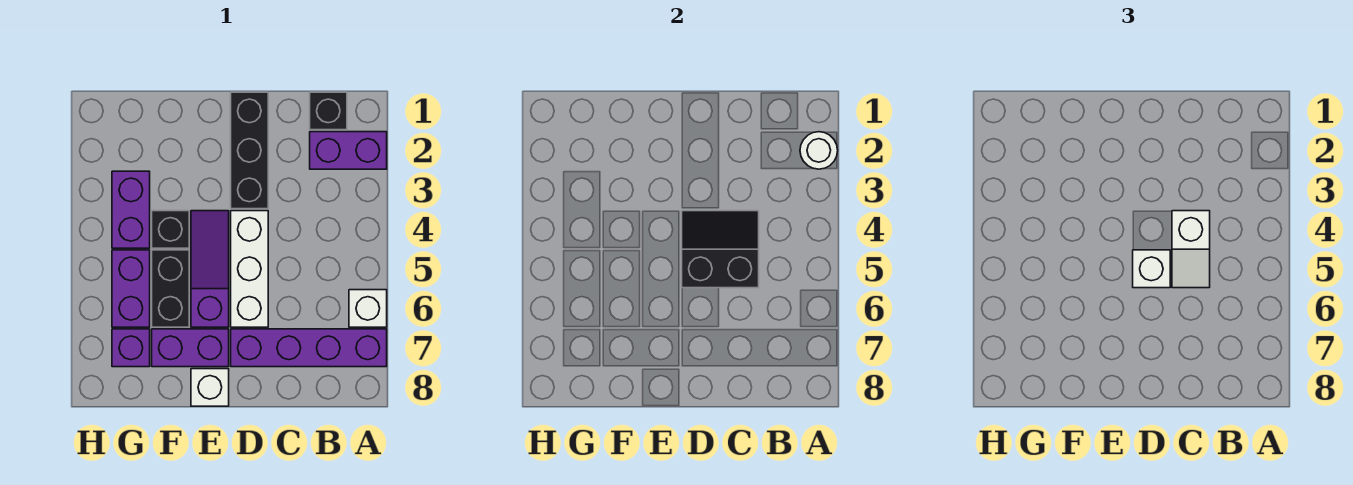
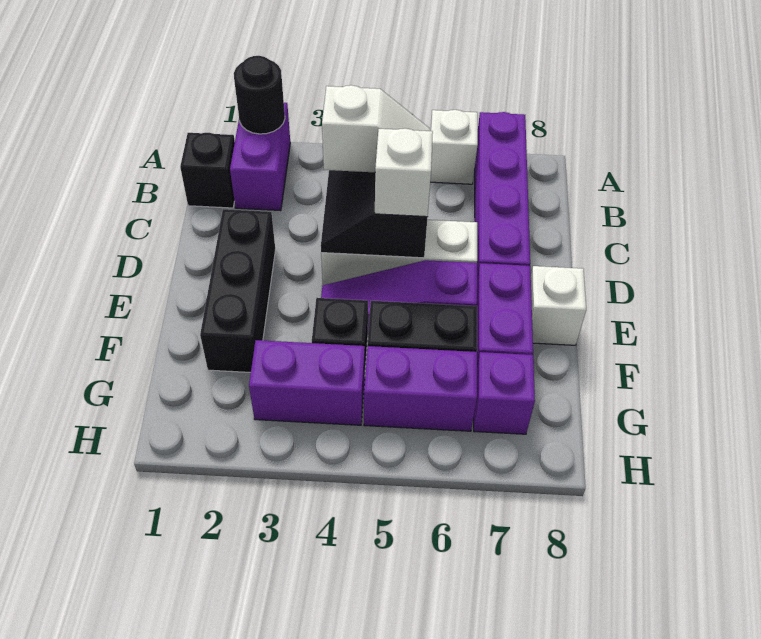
white round brick A2 level 2 -> black round brick A2 level 2
black brick D1:D3 level 1 -> black brick D2:F2 level 1

